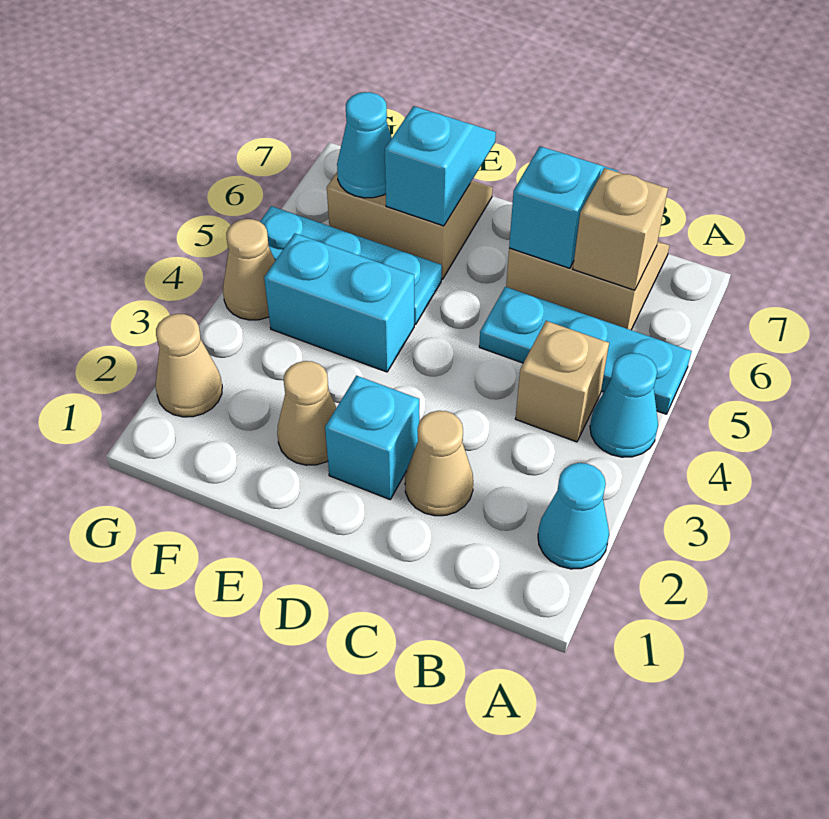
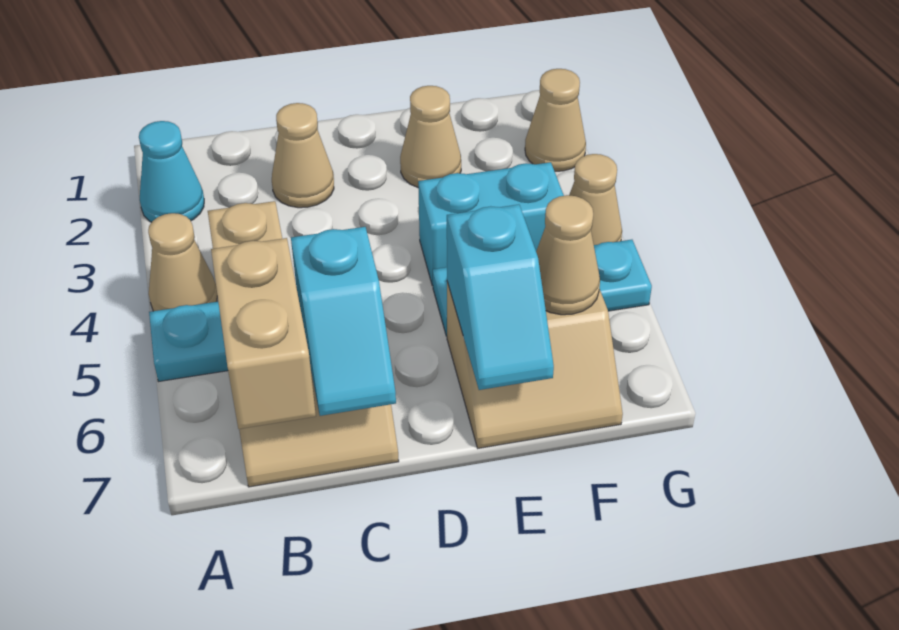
cyan cone A4 level 1 -> tan cone A4 level 1
tan brick B6 level 2 -> tan brick B6:B7 level 2
cyan brick D2 level 1 -> none
cyan cone F6 level 2 -> tan cone F6 level 2

